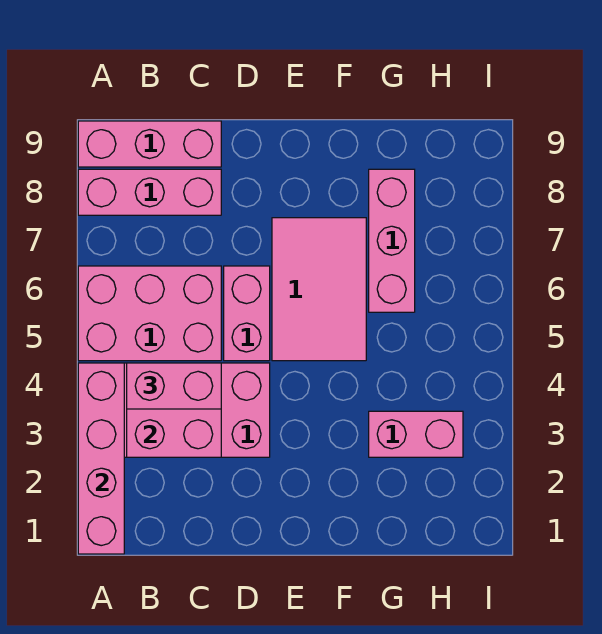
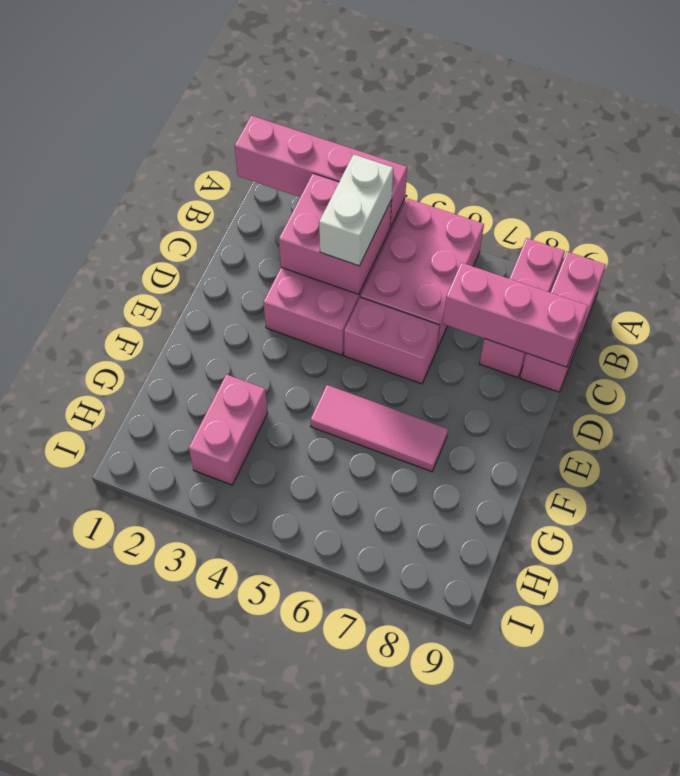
pink brick B4:C4 level 3 -> white brick B4:C4 level 3
pink tile E5:F7 level 1 -> pink tile F5:F7 level 1
pink brick G6:G8 level 1 -> pink brick C7:C9 level 2

